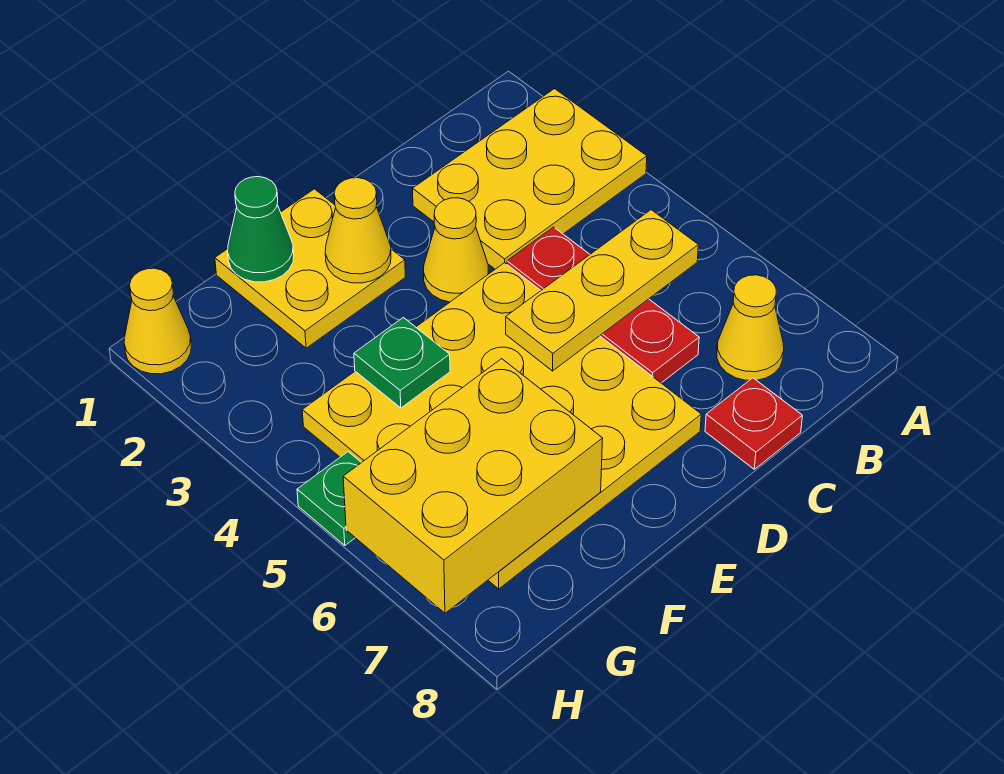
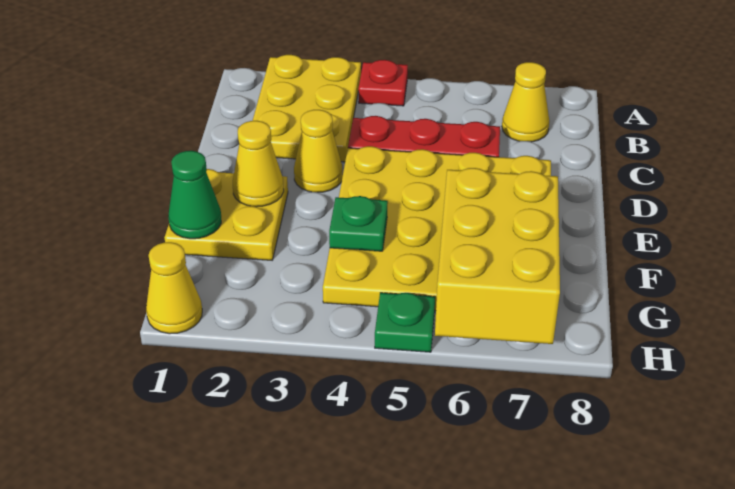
yellow plate B5:D5 level 2 -> none
red plate C8 level 1 -> red plate A4 level 1

